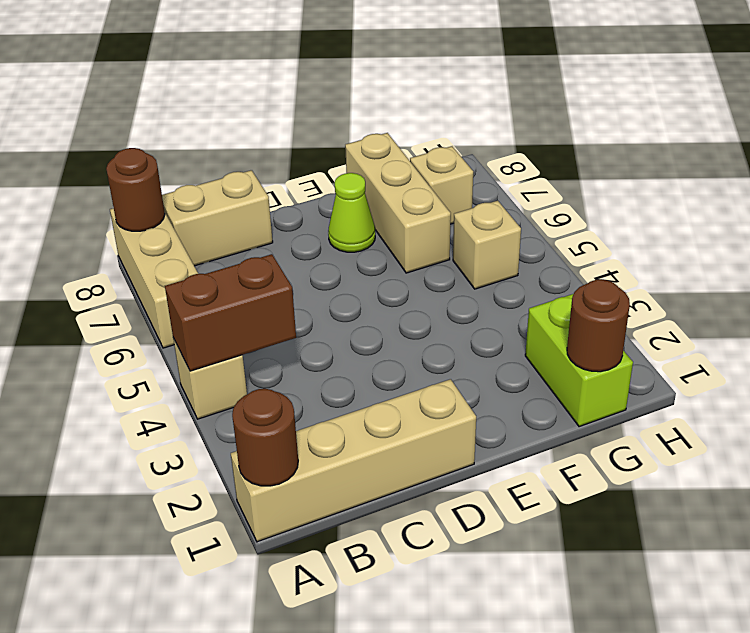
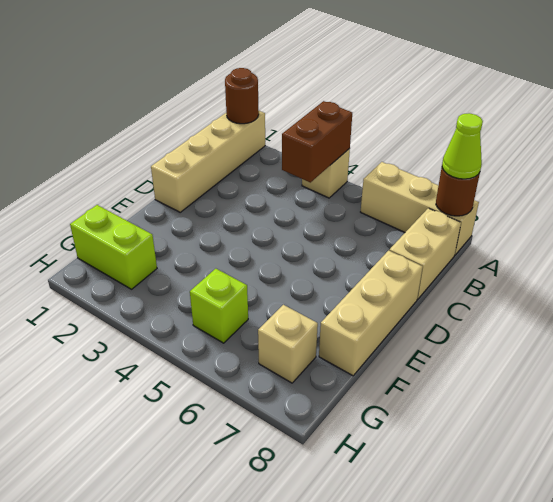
lime cone E7 level 1 -> lime cone A8 level 3
tan brick F6:F8 level 1 -> tan brick D8:F8 level 1
brown round brick G1 level 2 -> none
tan brick G5 level 1 -> lime brick G5 level 1

